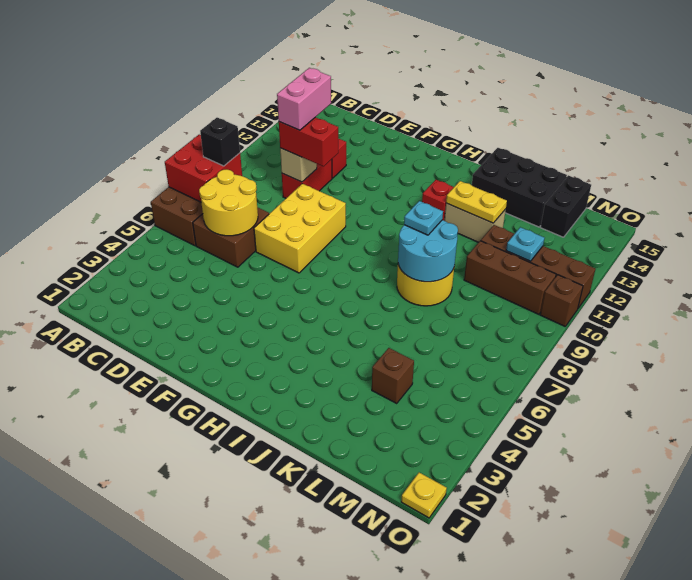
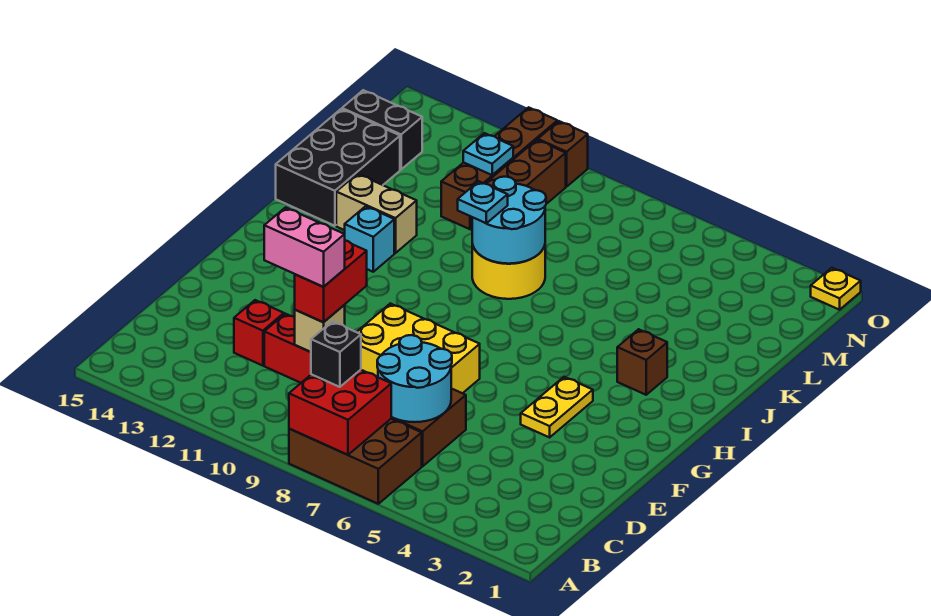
yellow round brick C6:D7 level 2 -> cyan round brick C6:D7 level 2
red brick I12 level 1 -> cyan brick I12 level 1
tan brick J12:K12 level 1 -> tan brick J12:J13 level 1
yellow plate J12:K12 level 2 -> yellow plate F4:G4 level 1
brown brick L4 level 1 -> brown brick I3 level 1

